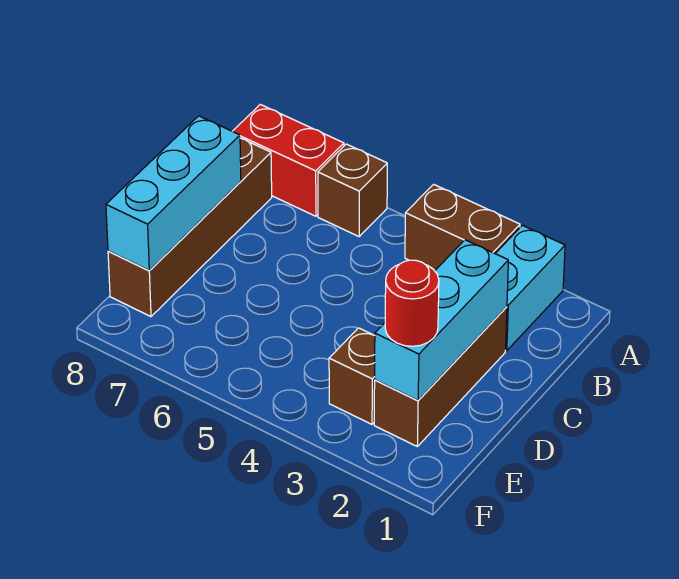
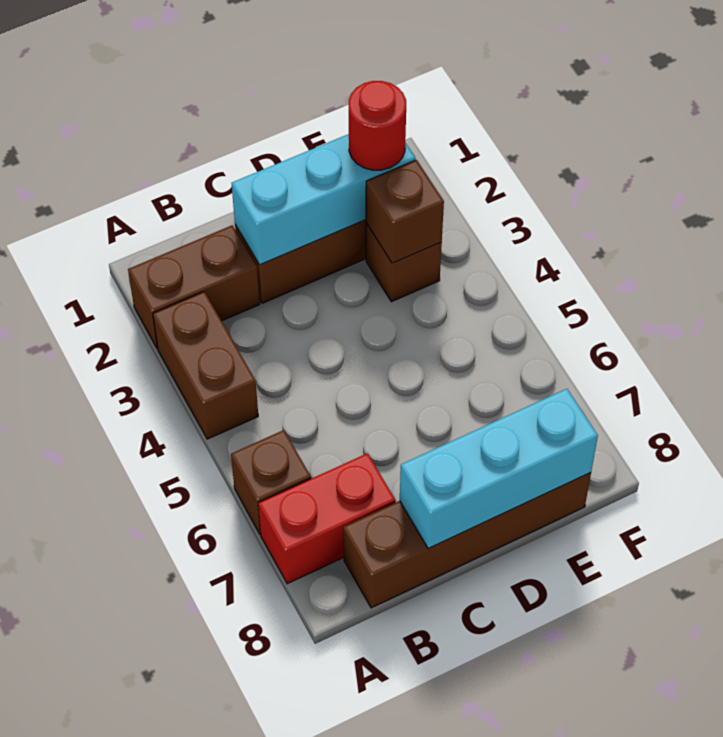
cyan brick A2:B2 level 1 -> brown brick A2:B2 level 1
red brick A7:A8 level 1 -> red brick A7:B7 level 1
none -> brown brick E3 level 2

